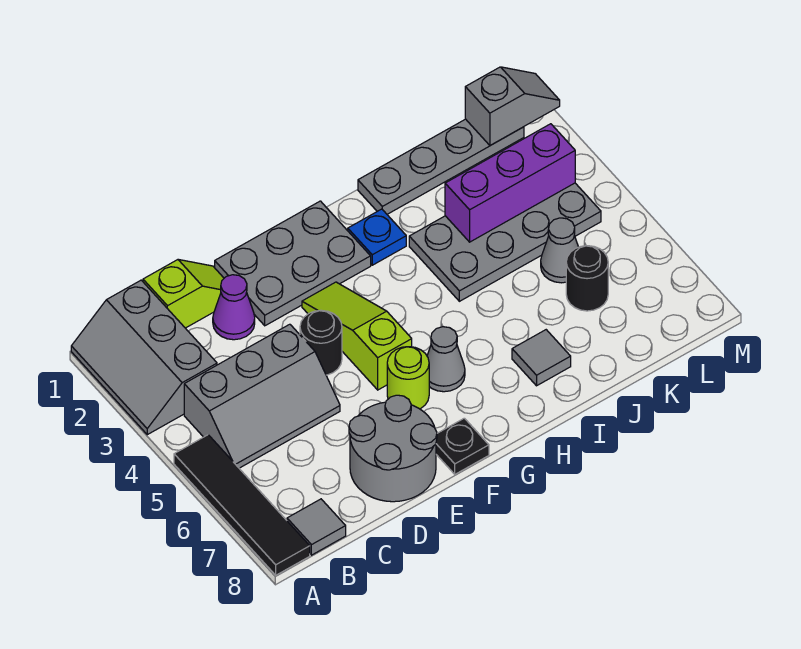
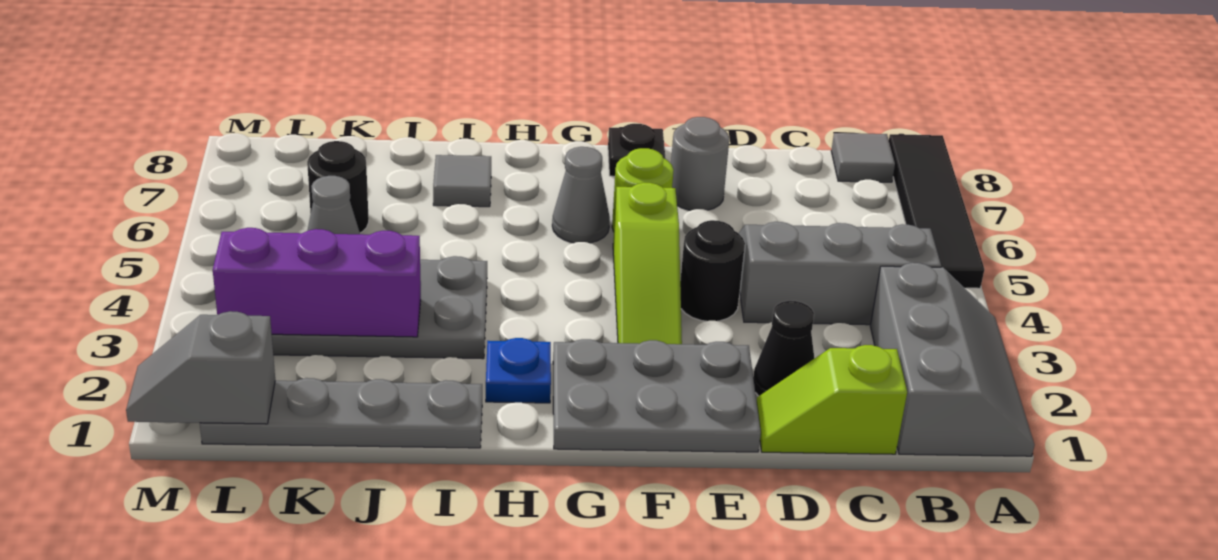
purple cone D2 level 1 -> black cone D2 level 1
grey round brick D7:E8 level 1 -> grey round brick E7 level 1

